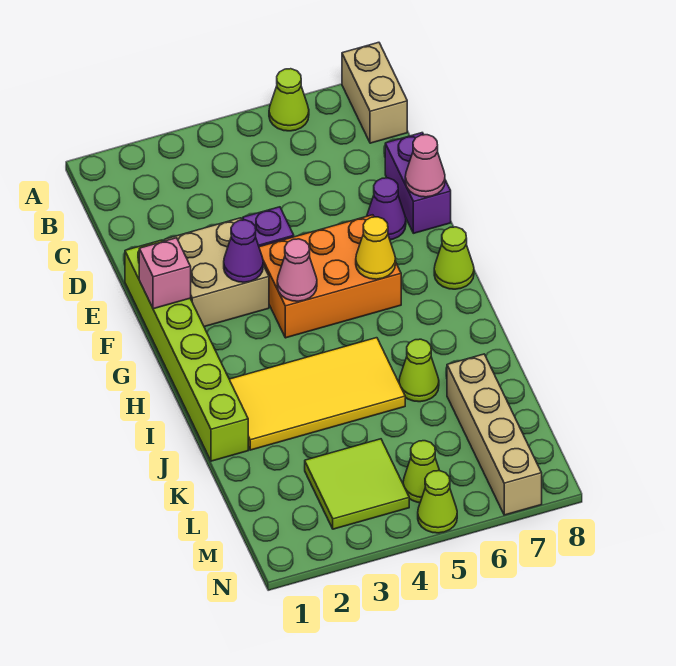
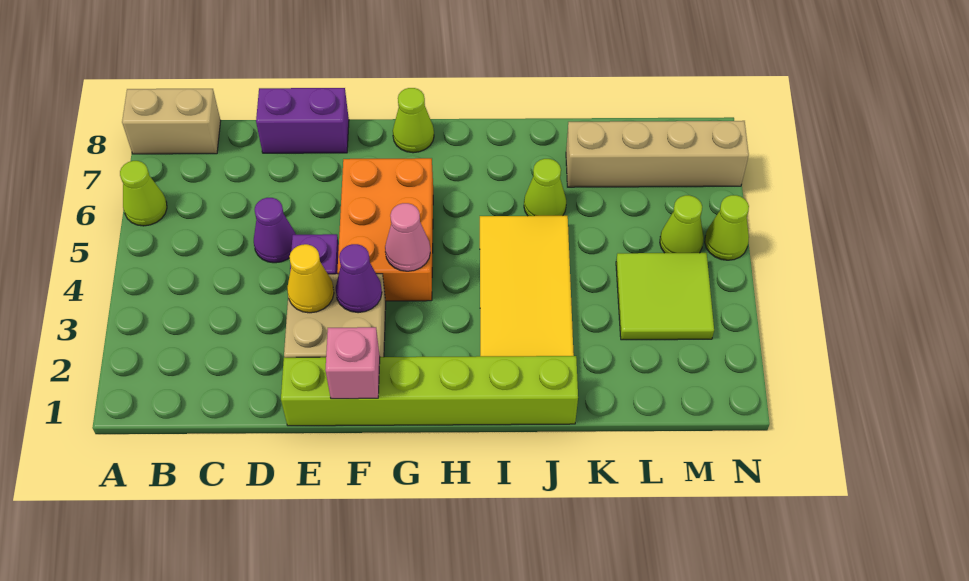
purple cone E7 level 1 -> purple cone D5 level 1
pink cone E8 level 2 -> none
yellow cone G6 level 2 -> yellow cone E3 level 2

